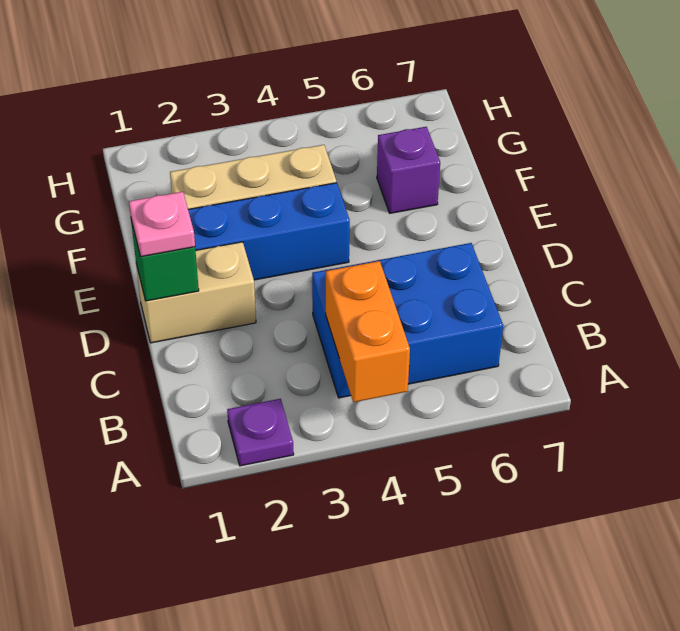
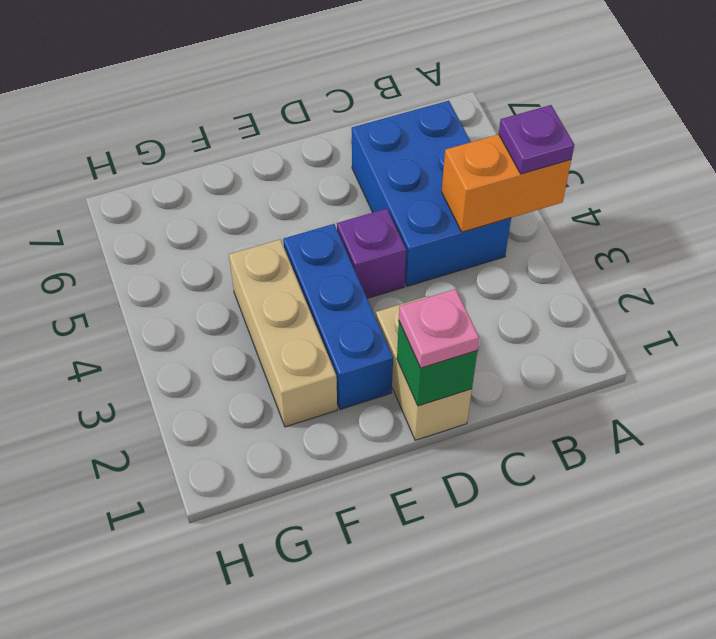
purple plate A2 level 1 -> purple plate A4 level 3
purple brick F6 level 1 -> purple brick D4 level 1

